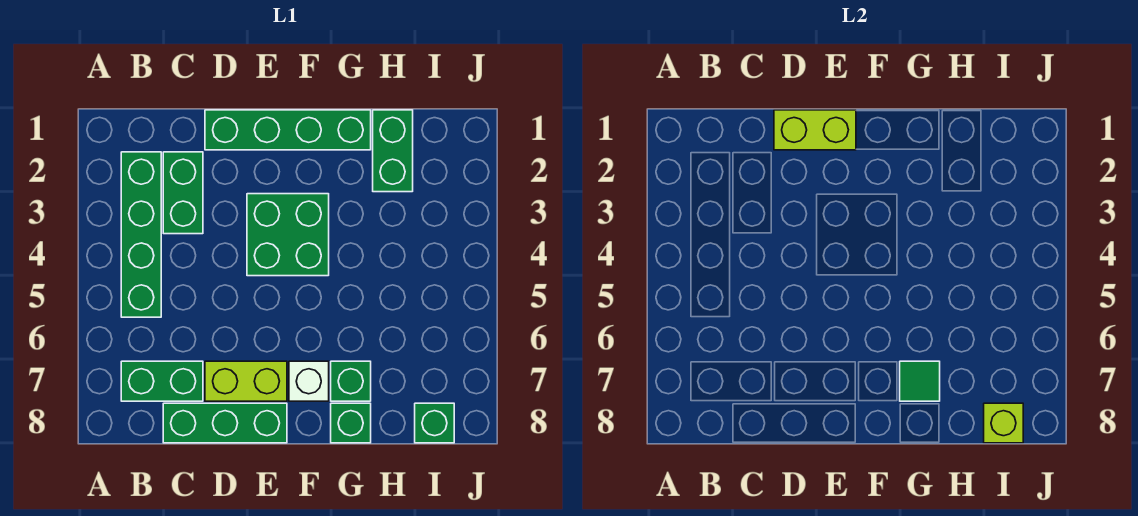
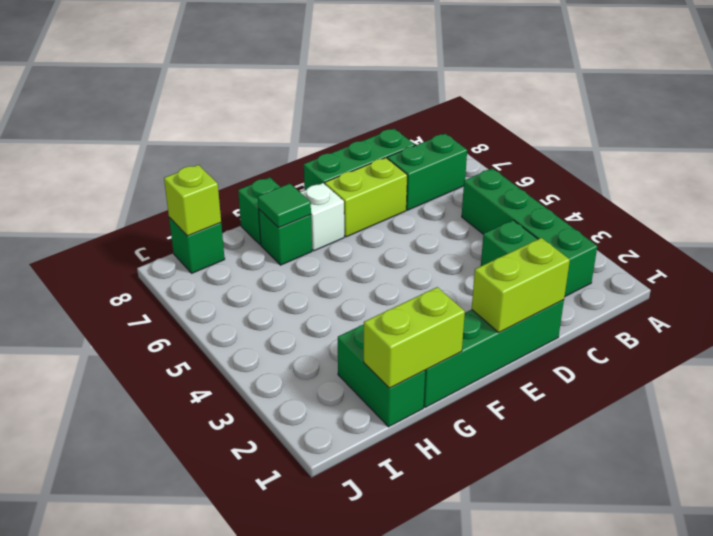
green brick E3:F4 level 1 -> none
none -> lime brick G1:H1 level 2

